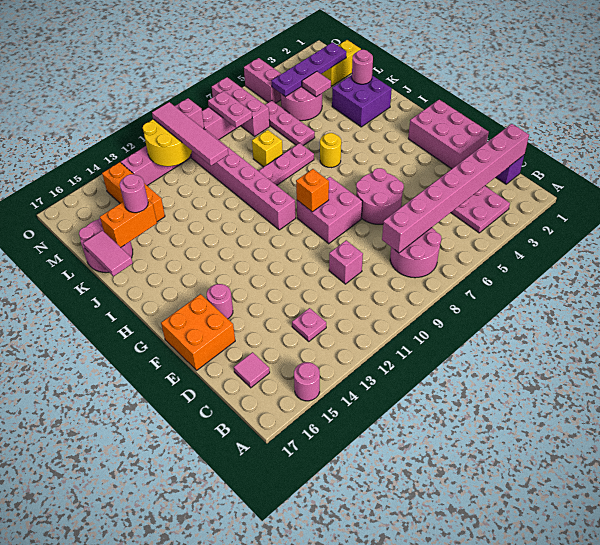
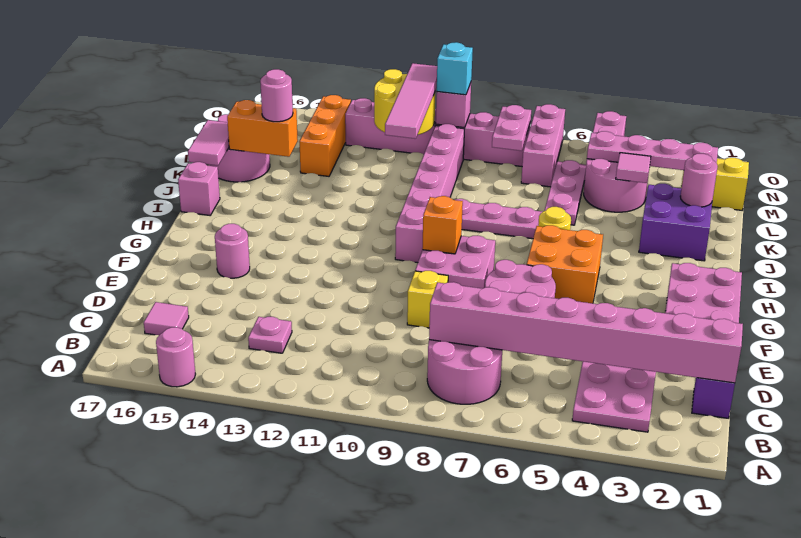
pink brick D10 level 1 -> pink brick I17 level 1
orange brick E16:F17 level 1 -> orange brick G5:H6 level 1
yellow brick K8 level 1 -> yellow brick E9 level 1
purple plate M2:M5 level 2 -> pink plate M2:M5 level 2
none -> cyan brick N10 level 3

